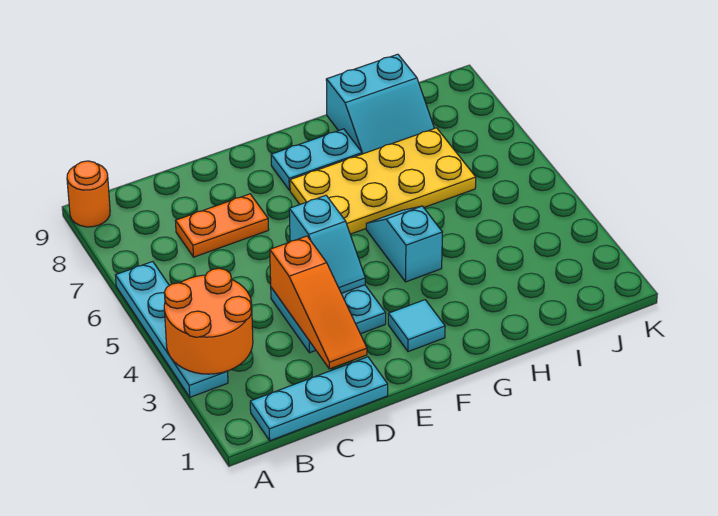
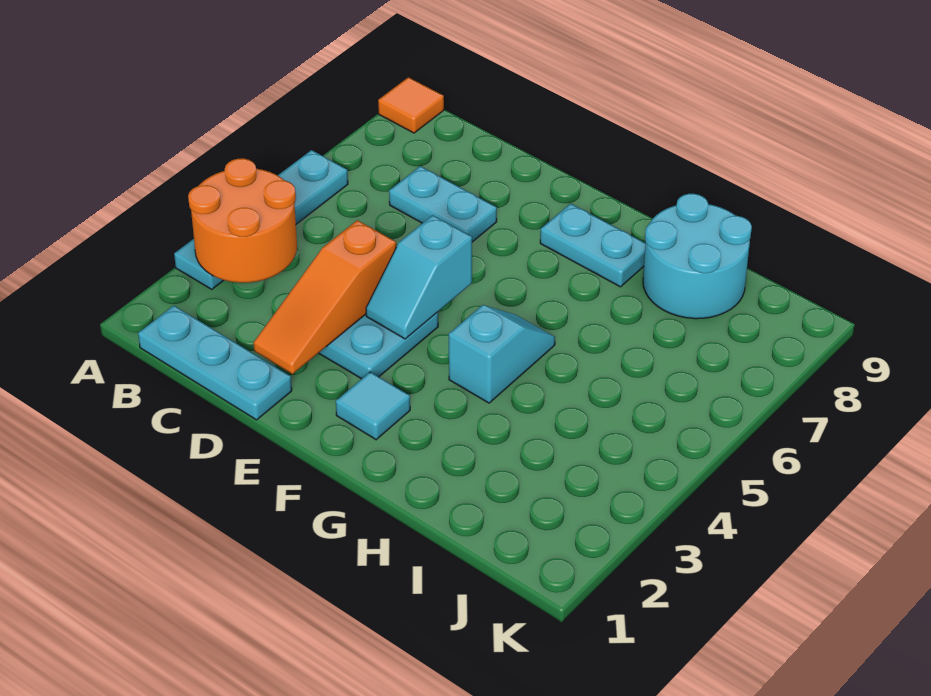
orange round brick A9 level 1 -> orange tile A9 level 1
orange plate C7:D7 level 1 -> cyan plate C7:D7 level 1
yellow plate F6:I7 level 1 -> none
cyan slope H8:I9 level 1 top 9 -> cyan round brick H8:I9 level 1

